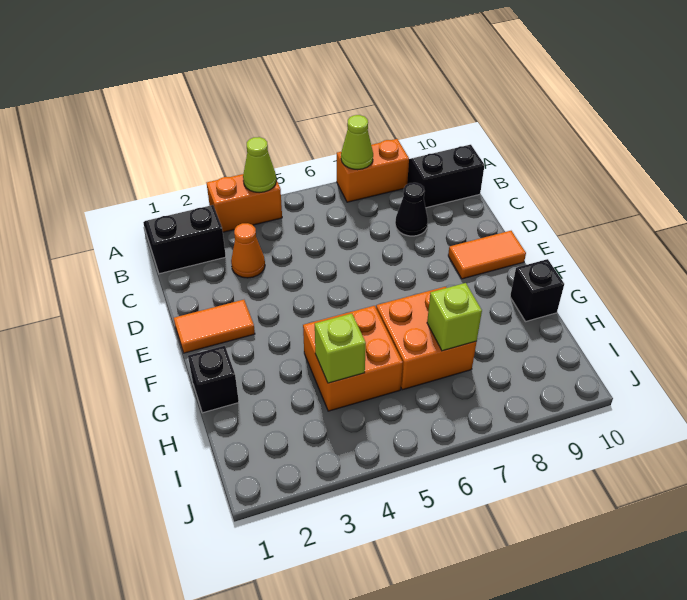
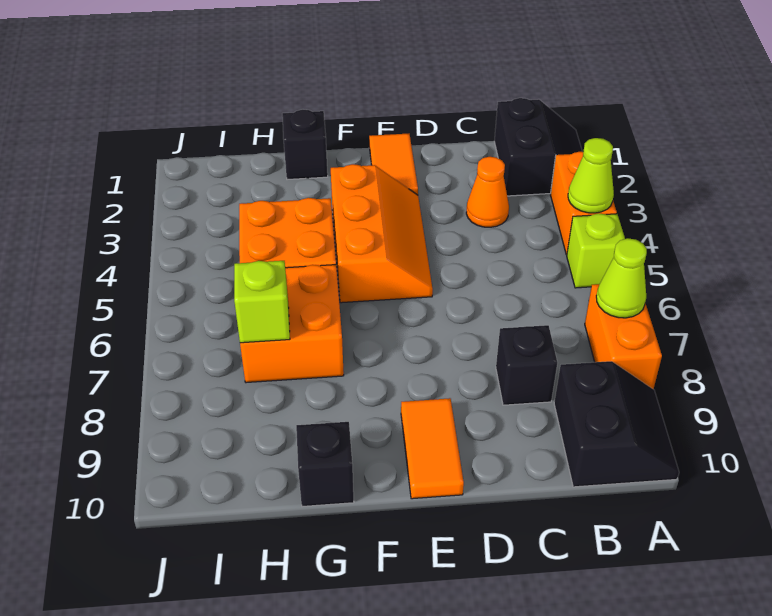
black cone C8 level 1 -> black brick C8 level 1
none -> orange slope E3:F5 level 1 top F
lime brick H4 level 2 -> lime brick A5 level 1

